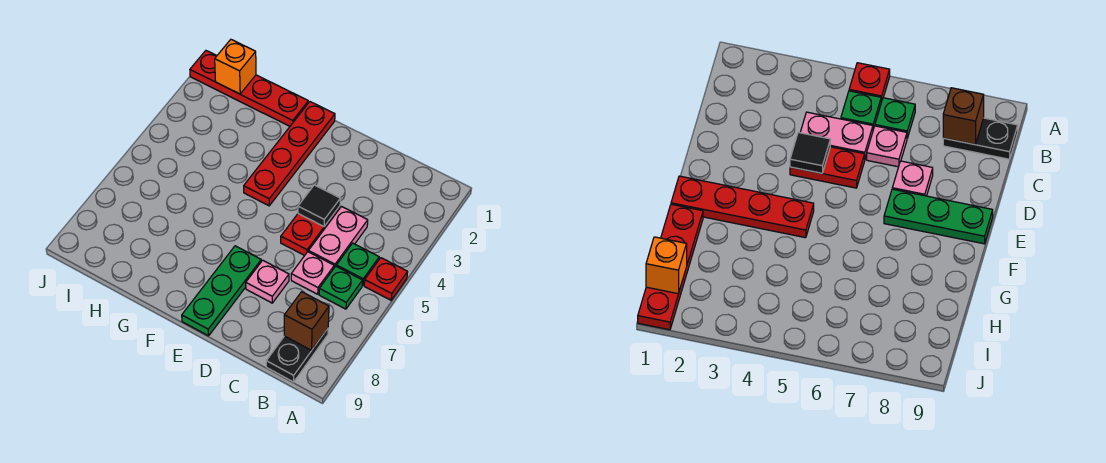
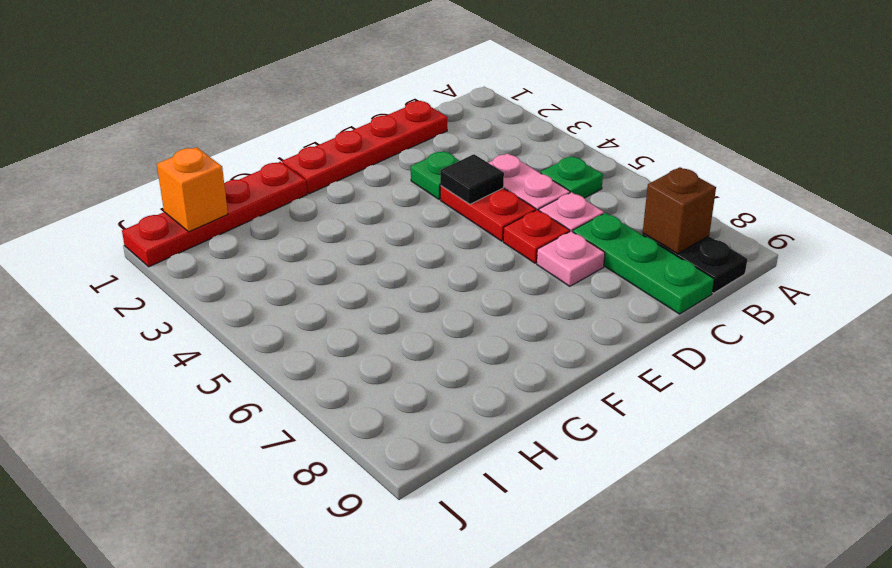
red plate A5 level 1 -> red plate D6 level 1
green plate B6 level 1 -> green plate D3 level 1
green plate E7:E9 level 1 -> green plate C7:C9 level 1
red plate F1:F4 level 1 -> red plate C1:F1 level 1

